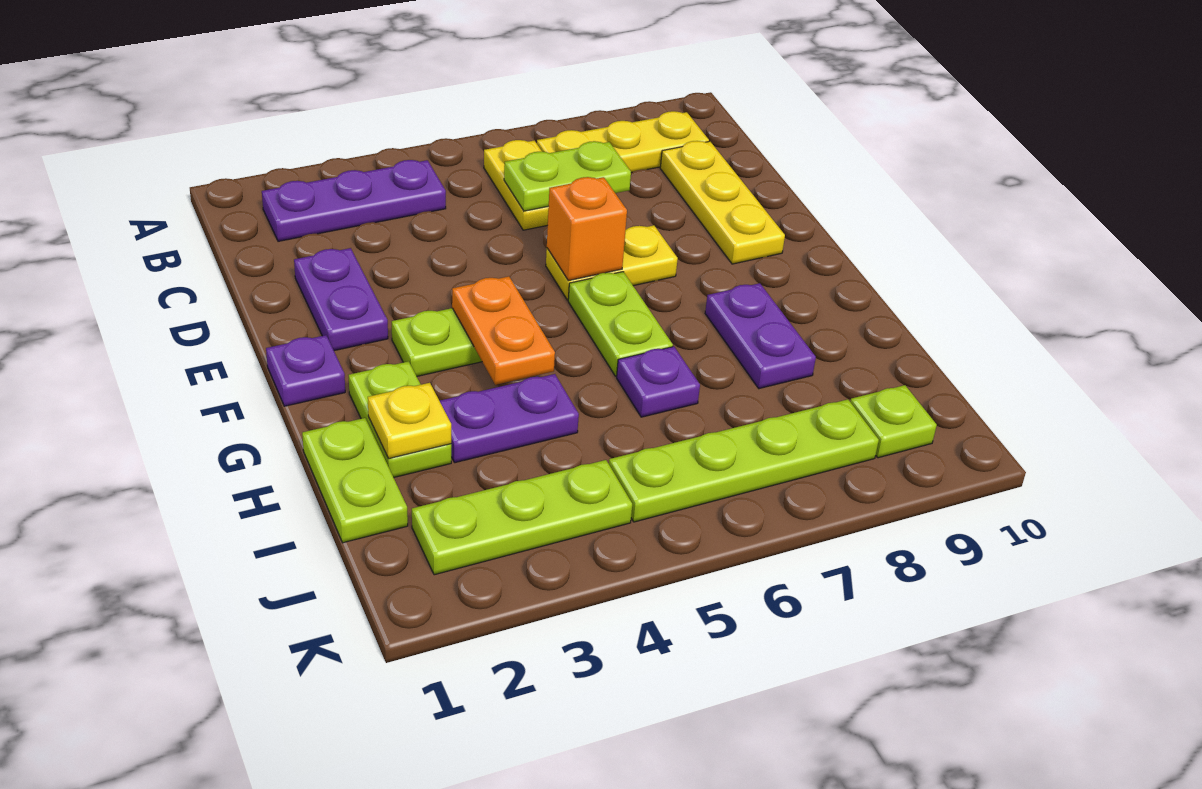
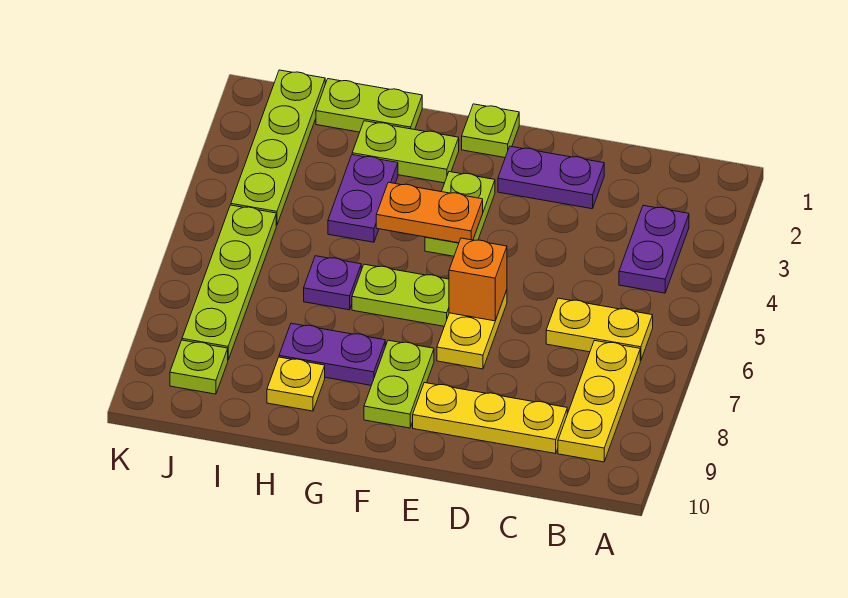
purple plate B2:B4 level 1 -> purple plate B3:B4 level 1
lime plate C6:C7 level 2 -> lime plate F8:F9 level 1
purple plate F1 level 1 -> lime plate F1 level 1
yellow plate H2 level 2 -> yellow plate H9 level 1
lime plate J2:J4 level 1 -> lime plate J1:J4 level 1

